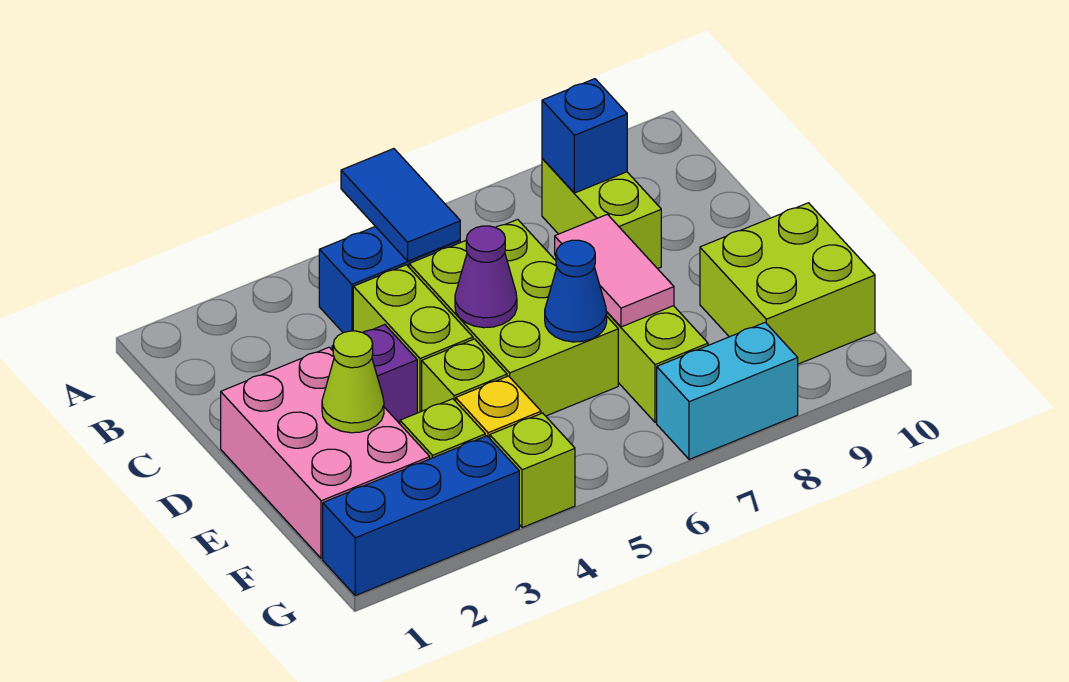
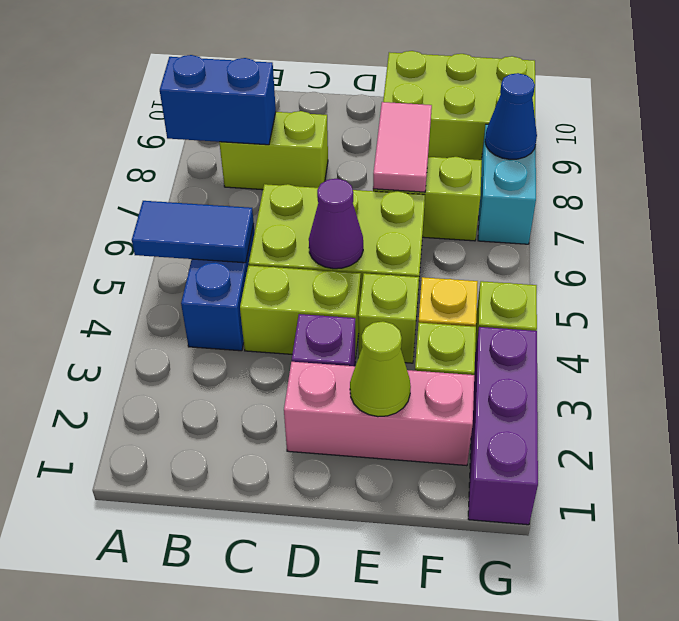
blue brick B8 level 2 -> blue brick A8:B8 level 2
pink brick D1:F2 level 1 -> pink brick D2:F2 level 1
pink tile D7:E7 level 2 -> pink tile E7:E8 level 2
blue cone E6 level 2 -> blue cone G8 level 2
lime brick E9:F10 level 1 -> lime brick E9:G10 level 1
blue brick G1:G3 level 1 -> purple brick G1:G3 level 1

